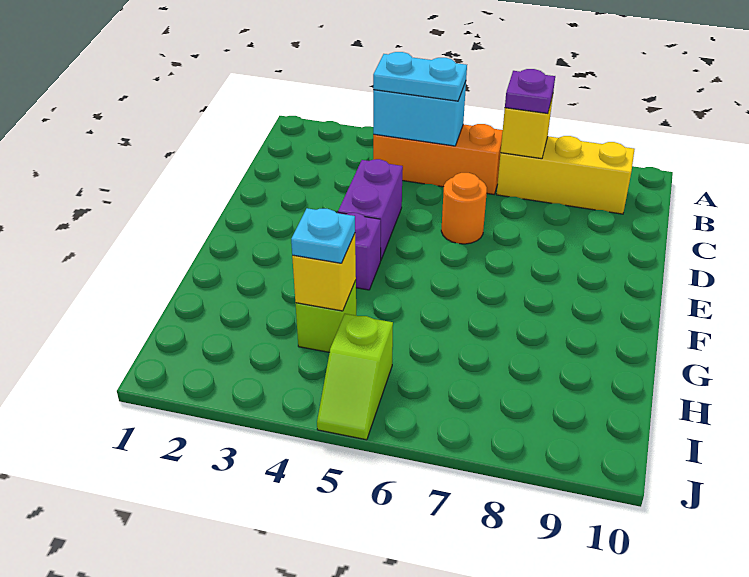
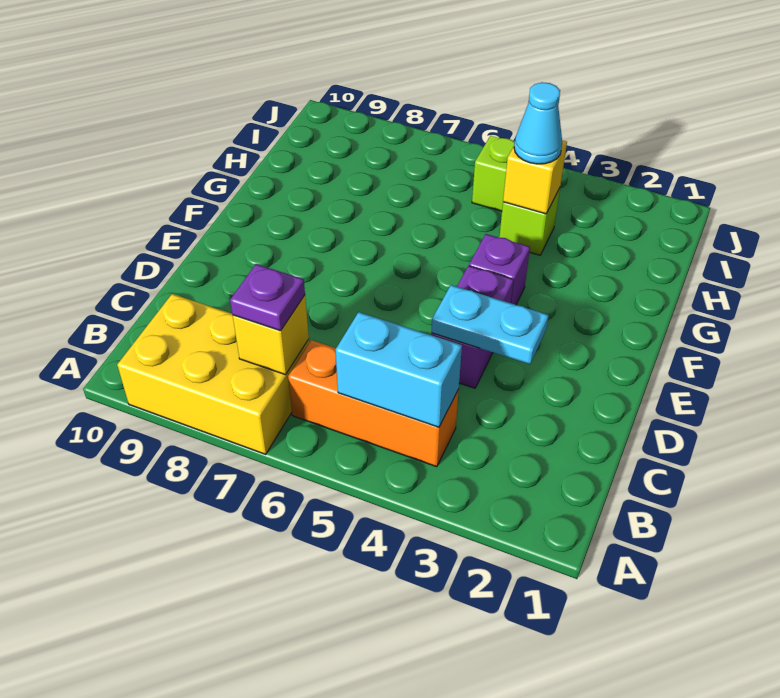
cyan plate B4:B5 level 3 -> cyan plate D3:D4 level 2
yellow brick B7:B9 level 1 -> yellow brick A7:B9 level 1
orange round brick D6 level 1 -> none
cyan plate H4 level 3 -> cyan cone H4 level 3

